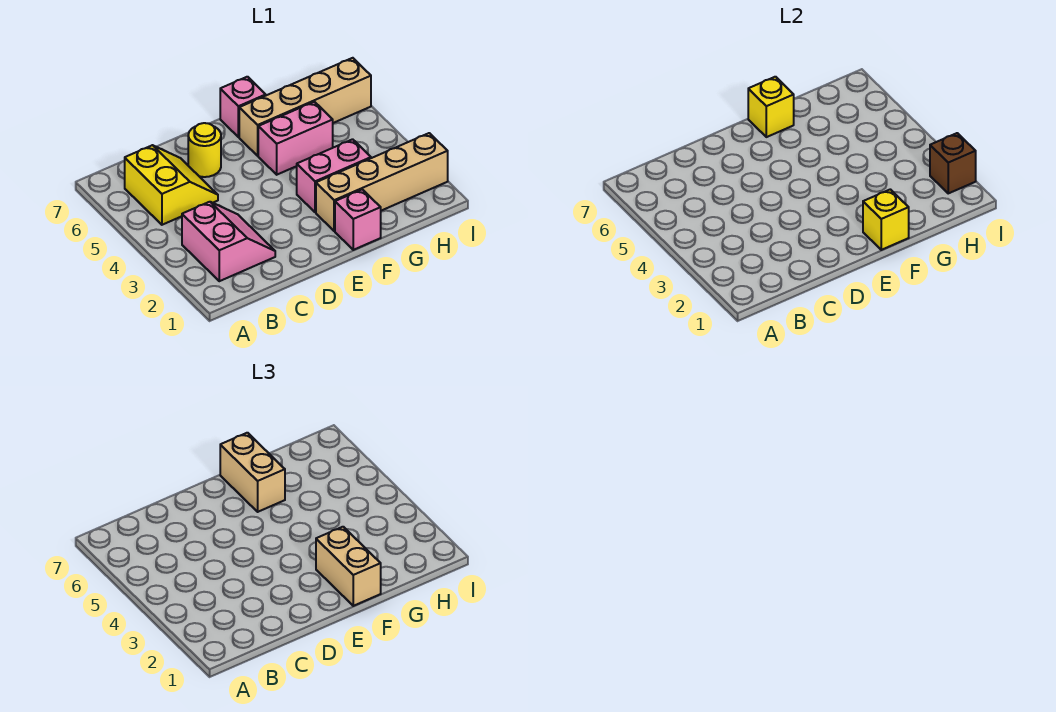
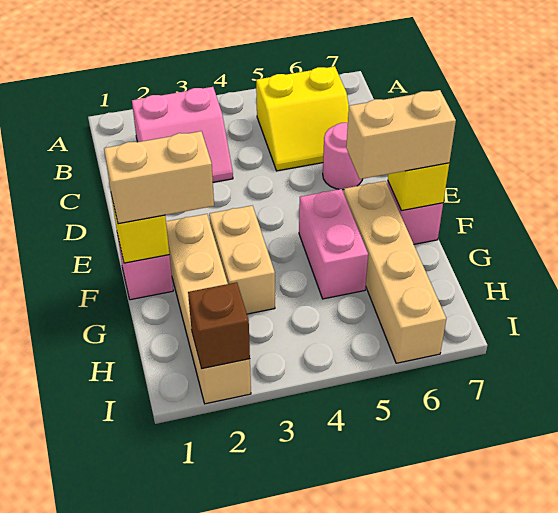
yellow round brick D6 level 1 -> pink round brick D6 level 1
pink brick F3:G3 level 1 -> tan brick F3:G3 level 1

